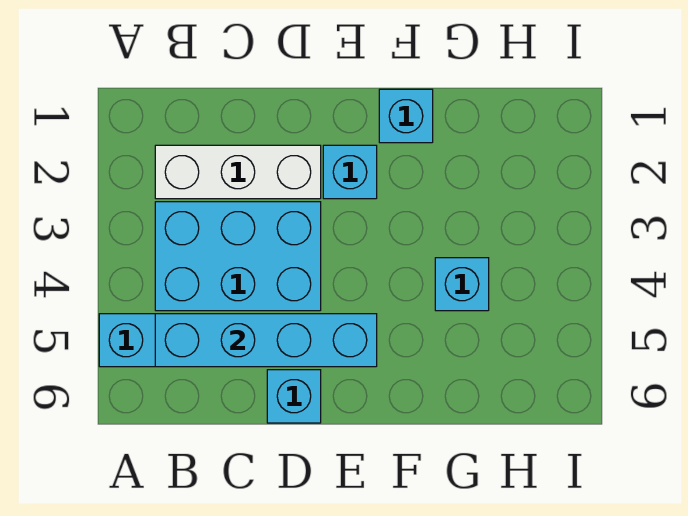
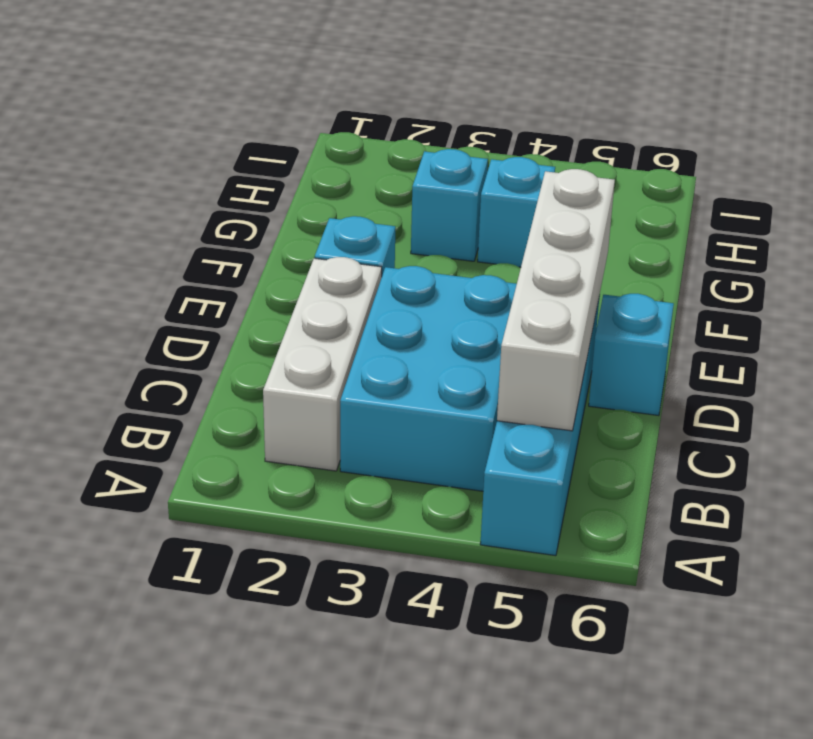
cyan brick B5:E5 level 2 -> white brick B5:E5 level 2
cyan brick F1 level 1 -> cyan brick G3 level 1

